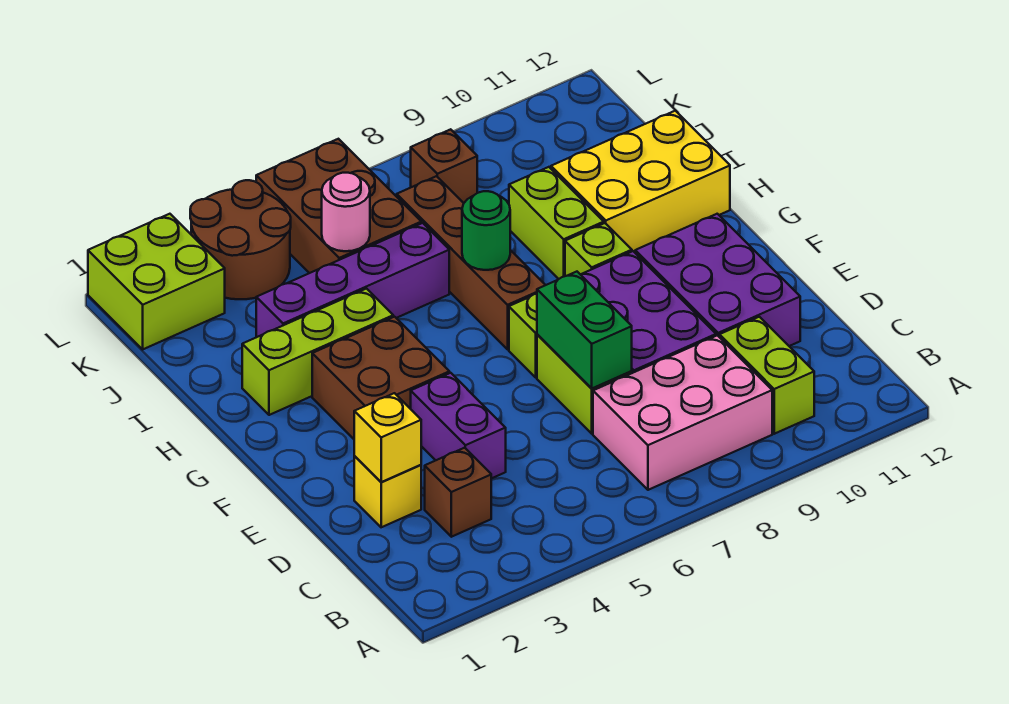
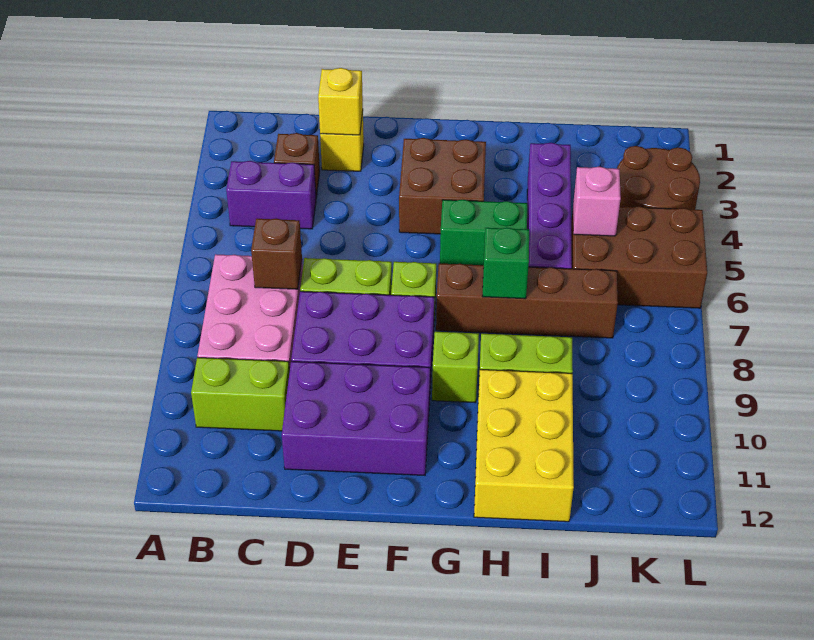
purple brick D4:E4 level 1 -> purple brick B4:C4 level 1
green brick D7:E7 level 2 -> green brick G5:H5 level 1
lime brick H2:H4 level 1 -> none
green round brick H7 level 2 -> green brick H7 level 2
pink round brick J5 level 2 -> pink brick J5 level 2
lime brick K1:L2 level 1 -> none
brown brick K8 level 1 -> brown brick C7 level 2

